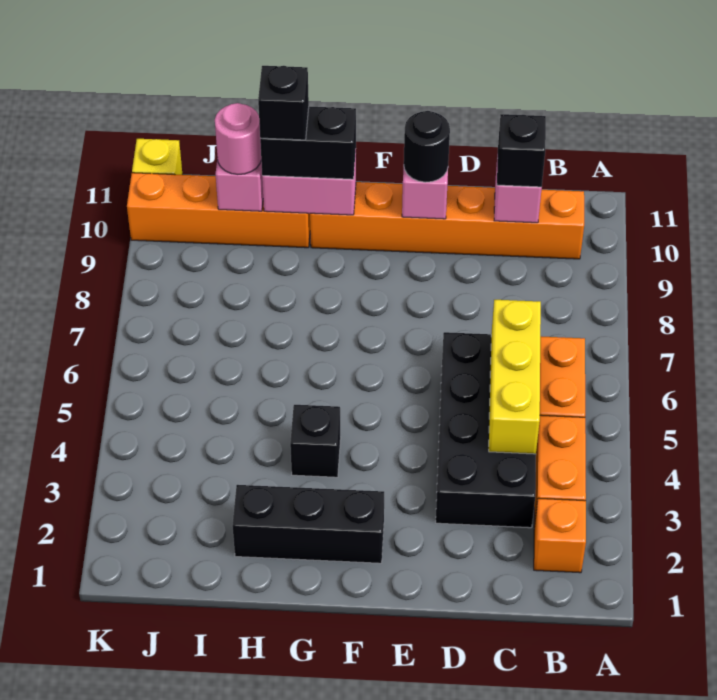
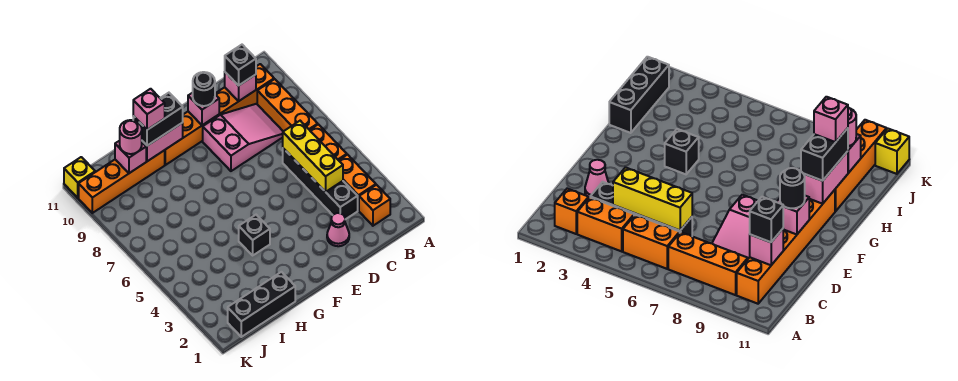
none -> orange brick B7:B9 level 1
black brick C3:D6 level 1 -> black brick C3:C6 level 1
none -> pink slope C8:E9 level 1 top E
none -> pink cone D2 level 1
black brick F2:H2 level 1 -> black brick H1:J1 level 1
black brick H10 level 4 -> pink brick H10 level 4

